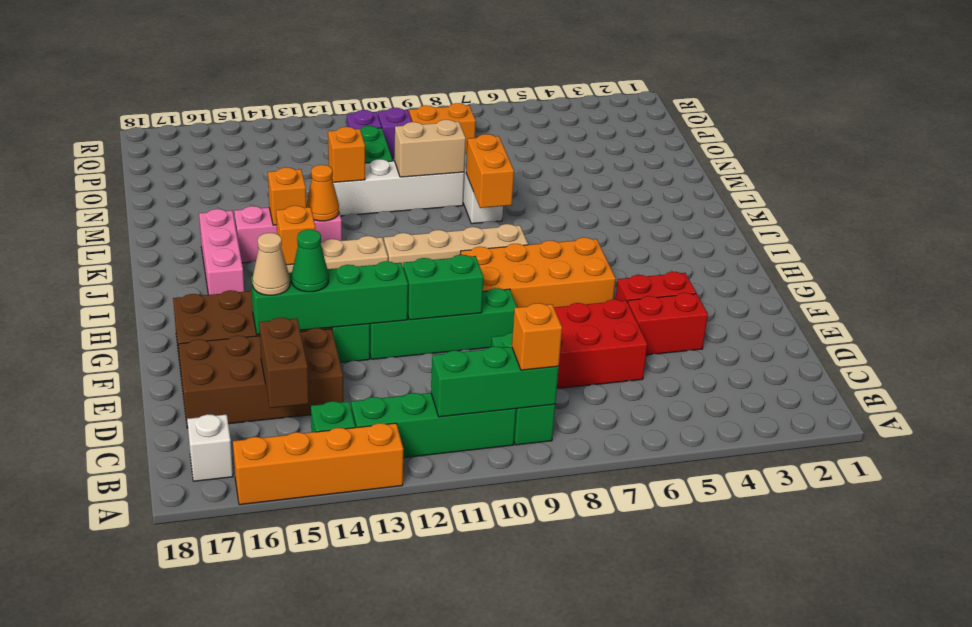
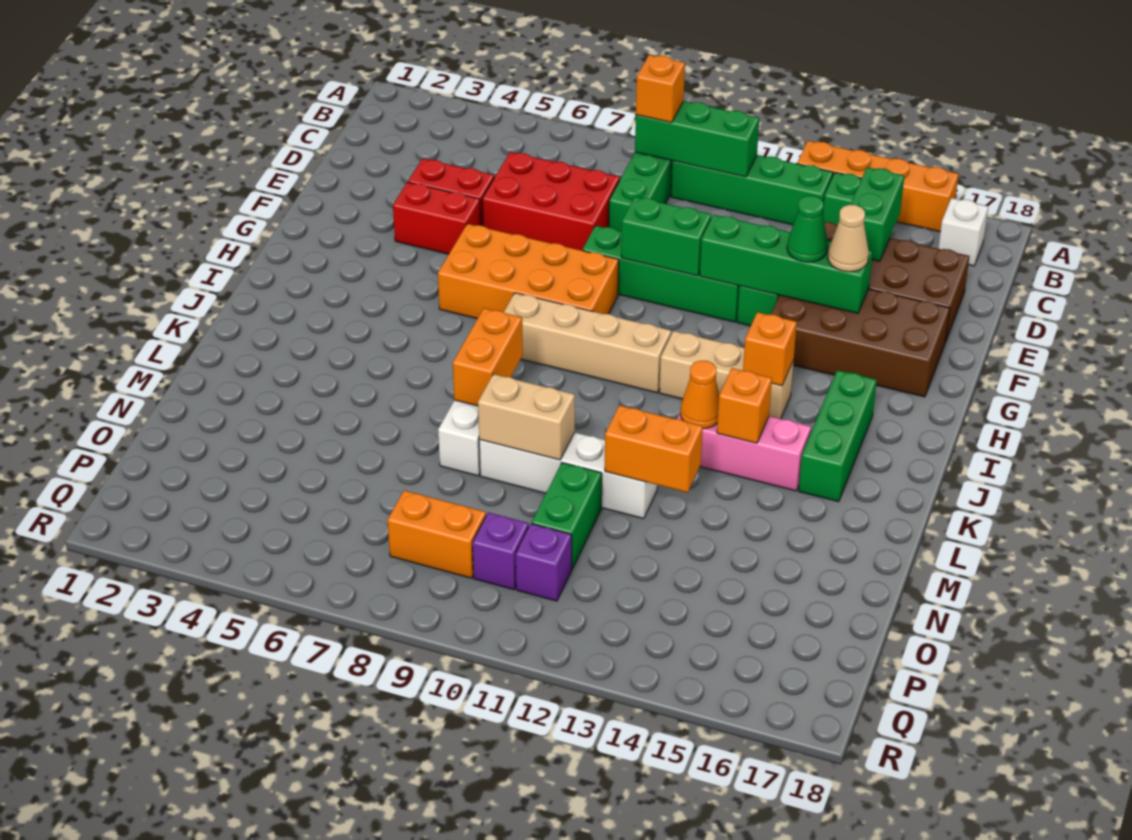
brown brick C15:D15 level 2 -> green brick C15:D15 level 2
pink brick I16:K16 level 1 -> green brick I16:K16 level 1
orange brick M12 level 2 -> orange brick M12:M13 level 2

